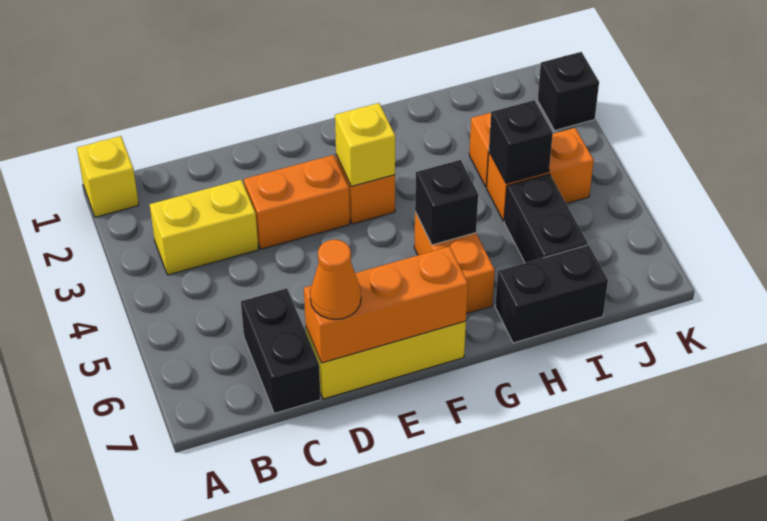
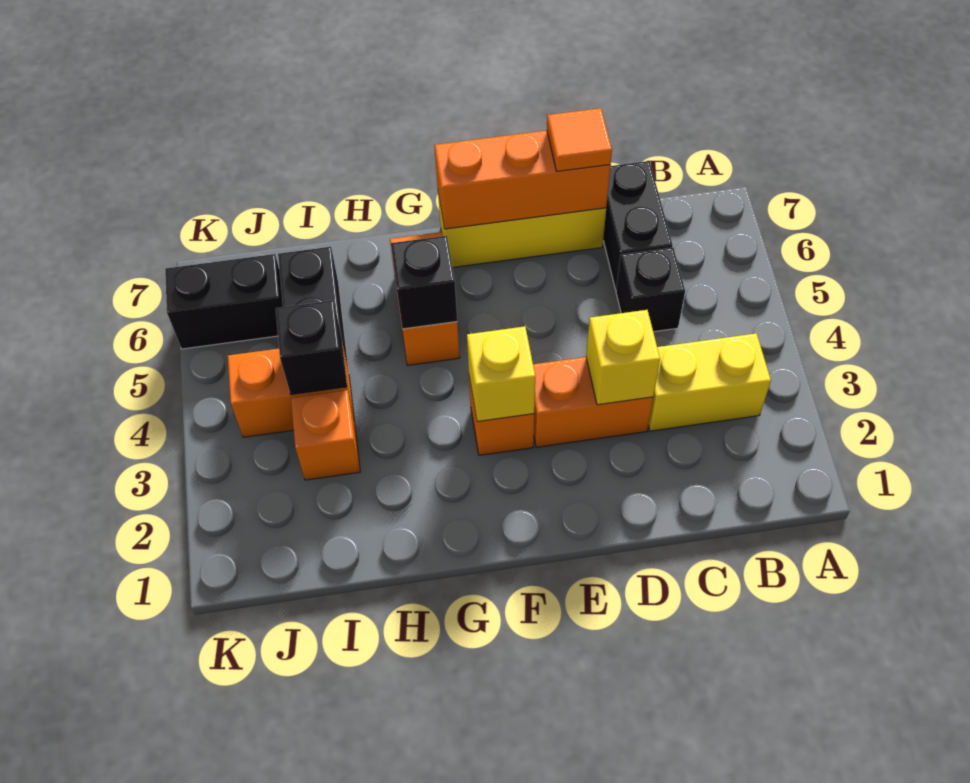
yellow brick A1 level 1 -> yellow brick D3 level 2
orange cone D7 level 3 -> orange tile D7 level 3
black brick H7:I7 level 1 -> black brick J6:K6 level 1
black brick K2 level 1 -> black brick C5 level 1

